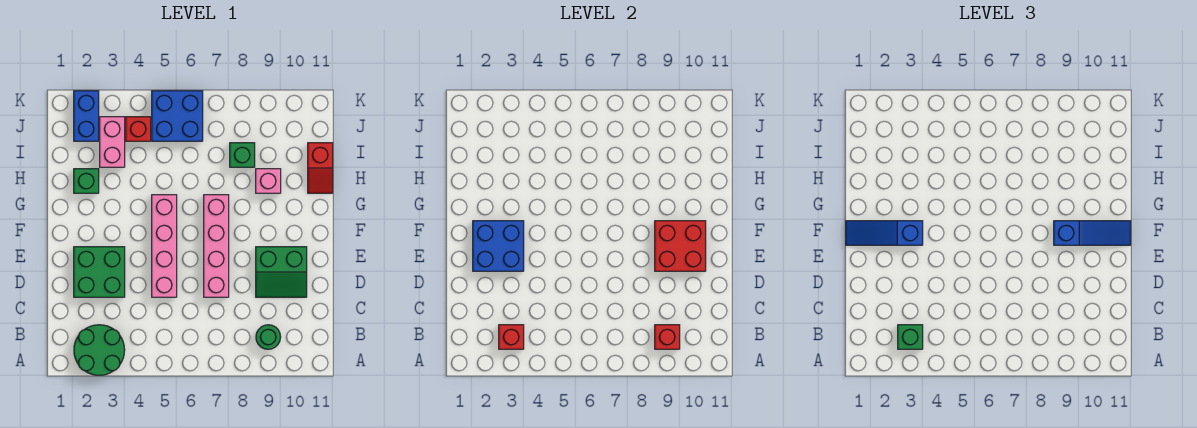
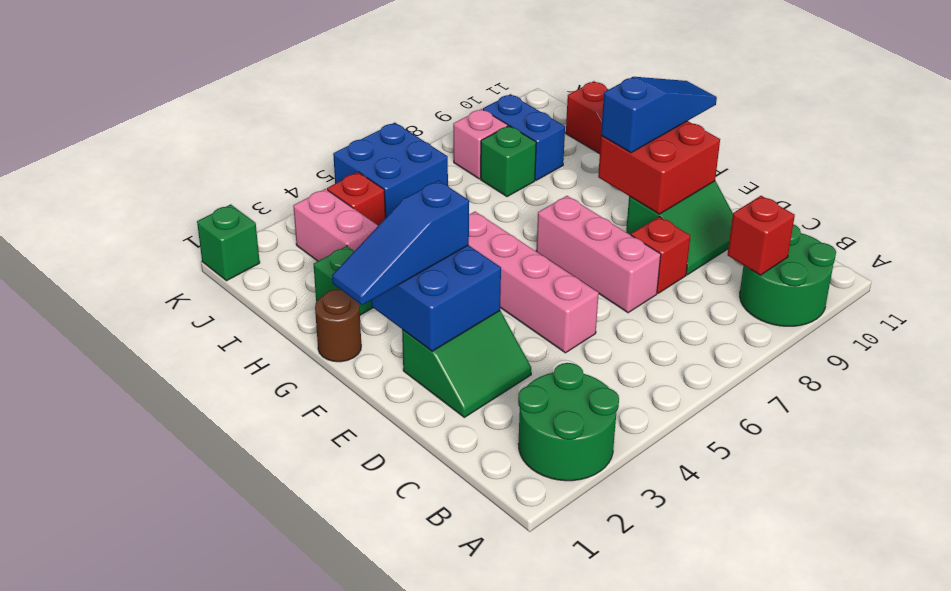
red brick B3 level 2 -> red brick D8 level 1
green brick B3 level 3 -> green brick K1 level 1
green round brick B9 level 1 -> green round brick A9:B10 level 1
green brick D2:E3 level 1 -> green slope D2:E3 level 1 top E
pink brick D7:G7 level 1 -> pink brick D7:F7 level 1
none -> brown round brick G1 level 1
pink brick H9 level 1 -> pink brick J8 level 1
blue brick J2:K2 level 1 -> blue brick I9:J9 level 1

